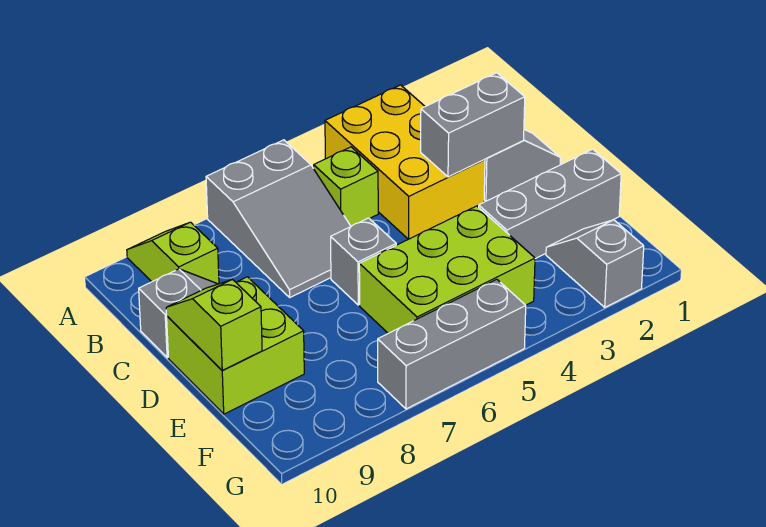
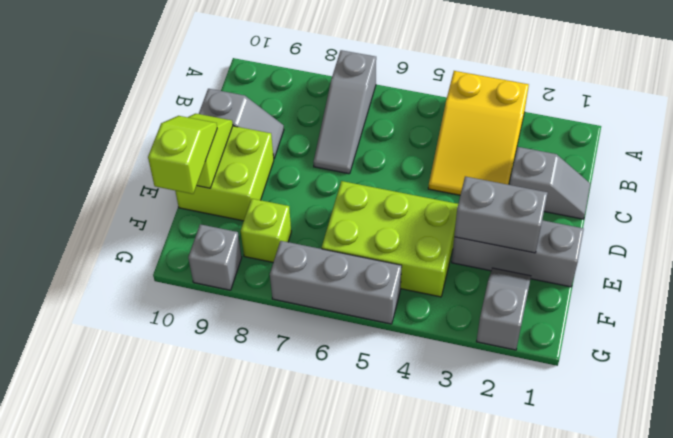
yellow brick A3:C4 level 1 -> yellow slope A3:C4 level 1 top A
grey slope A6:C7 level 1 top A -> grey slope A7:C7 level 1 top A
lime slope A9:B9 level 1 top B -> lime slope E10:F10 level 3 top F
lime brick B5 level 1 -> lime brick F8 level 1
grey brick C2:C3 level 2 -> grey brick E2:E3 level 2
grey brick D6 level 1 -> grey brick G9 level 1

